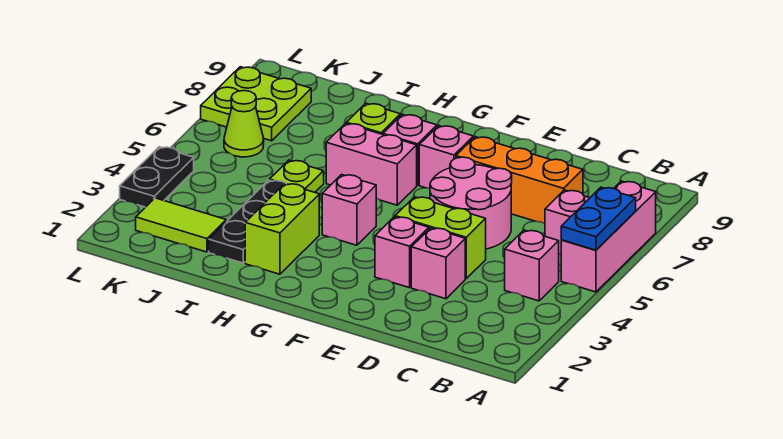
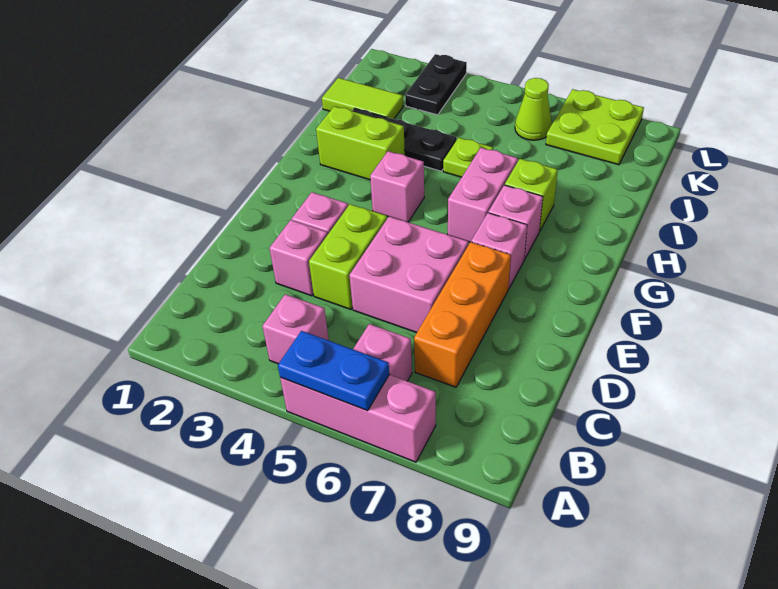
pink round brick D5:E6 level 1 -> pink brick D5:E6 level 1
lime tile J2:K2 level 1 -> lime tile J1:J2 level 1
black plate L3:L4 level 1 -> black plate K3:L3 level 1

